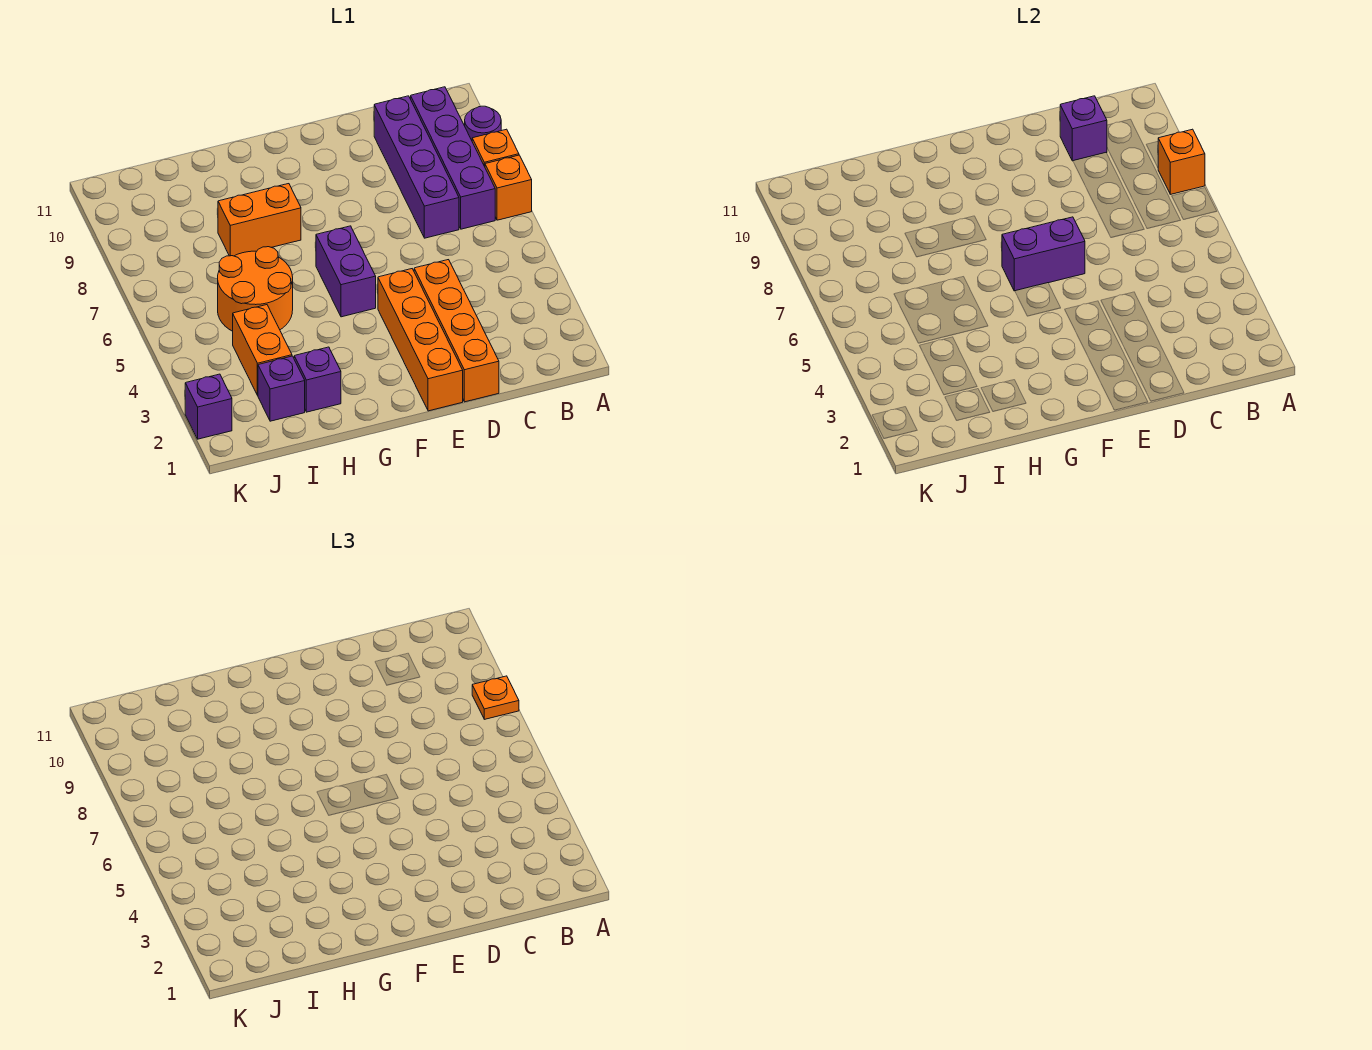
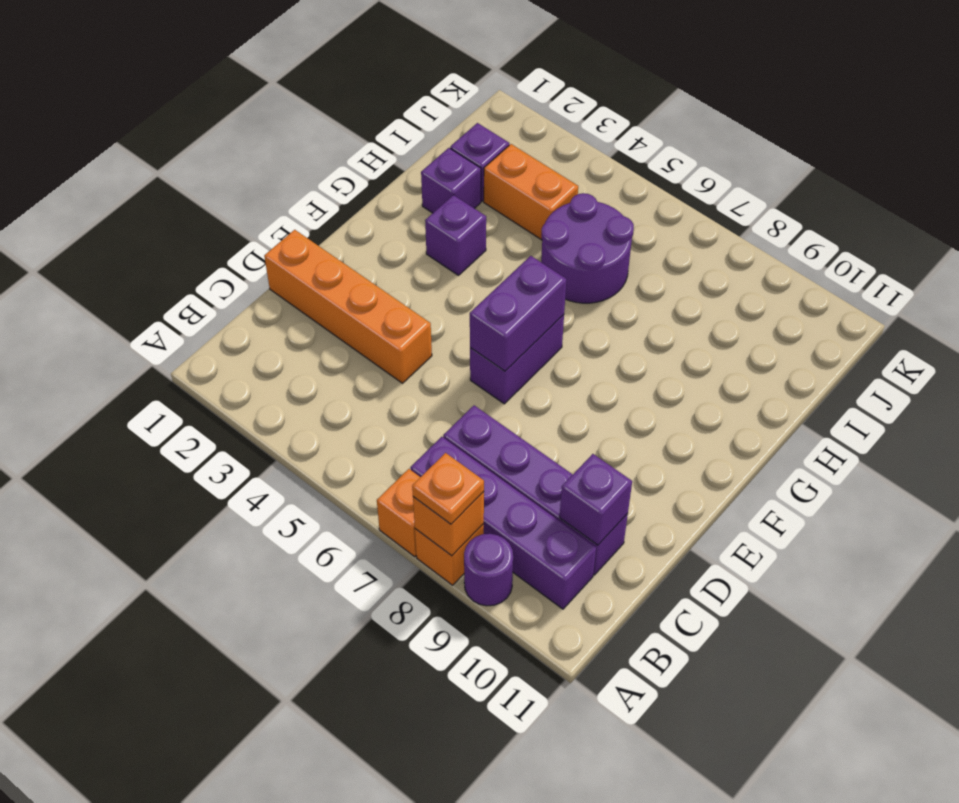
orange brick E1:E4 level 1 -> none
purple brick F5:F6 level 1 -> purple brick E6:F6 level 1
orange brick G8:H8 level 1 -> none
orange round brick H5:I6 level 1 -> purple round brick H5:I6 level 1
purple brick K2 level 1 -> purple brick G3 level 1

